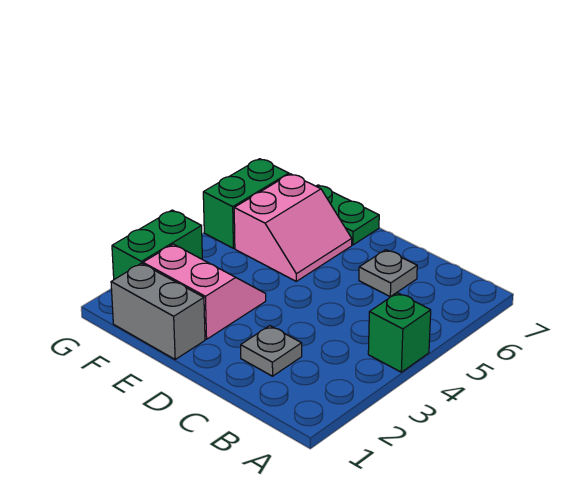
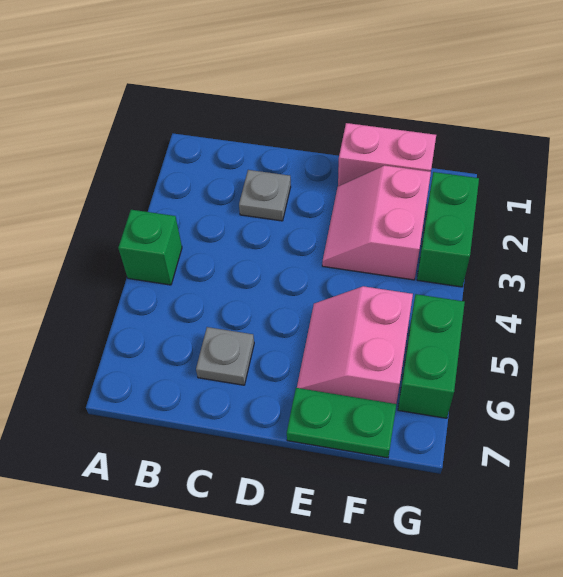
grey brick E1:F1 level 1 -> pink brick E1:F1 level 1
pink slope E2:F3 level 1 top 2 -> pink slope E2:F3 level 1 top F

